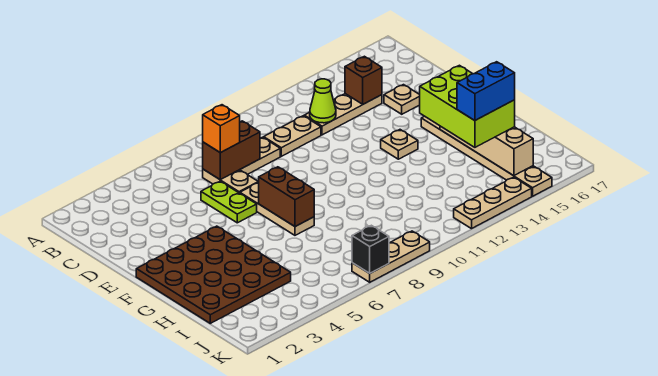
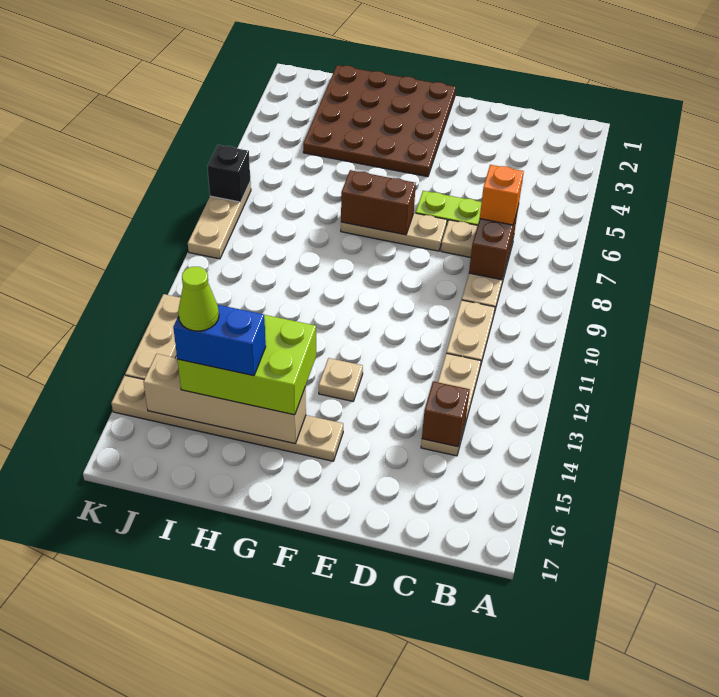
lime cone C12 level 2 -> lime cone I15 level 5
tan plate D15 level 1 -> none
blue brick I14:I15 level 4 -> blue brick H15:I15 level 4

